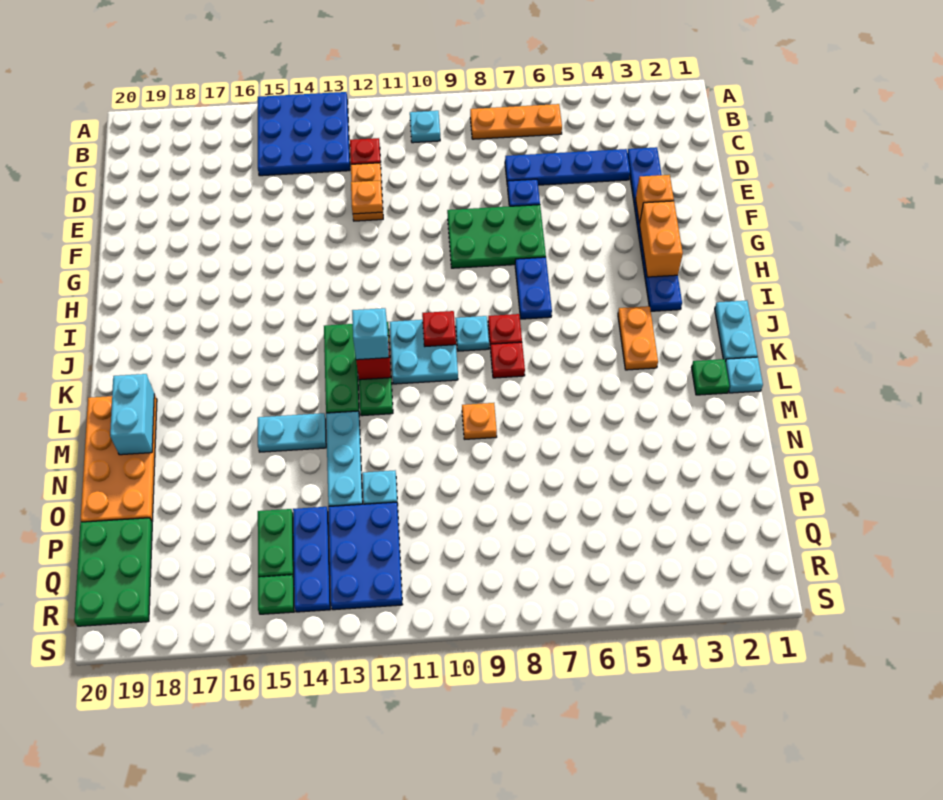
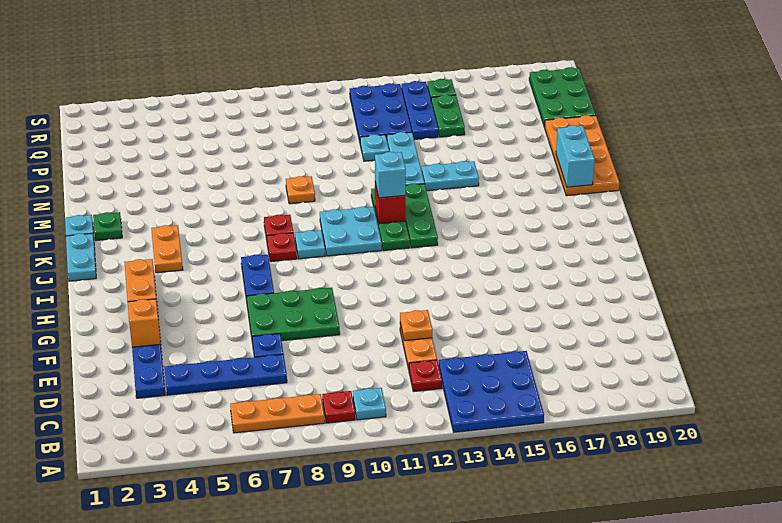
red plate J10 level 2 -> red plate B9 level 1

